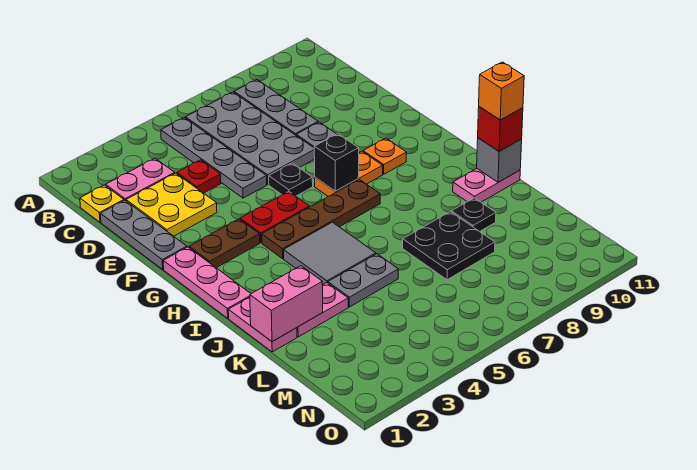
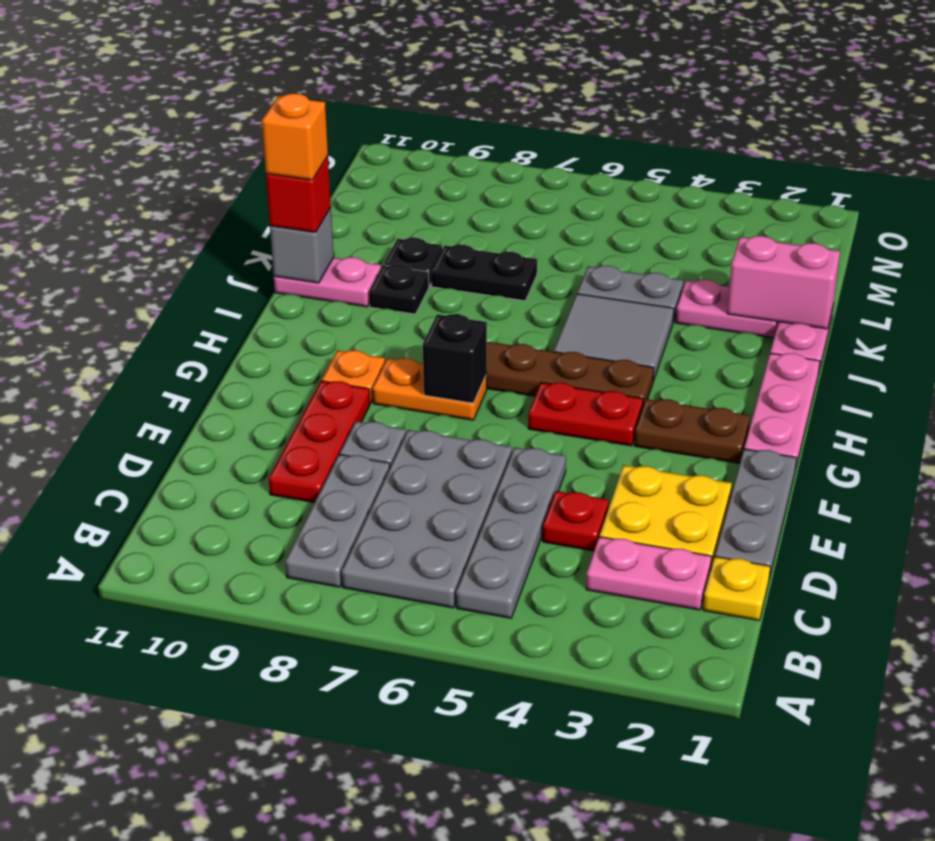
none -> red plate D9:F9 level 1
black plate F6 level 1 -> black plate J9 level 1
black plate K7:L8 level 1 -> black plate K7:K8 level 1

